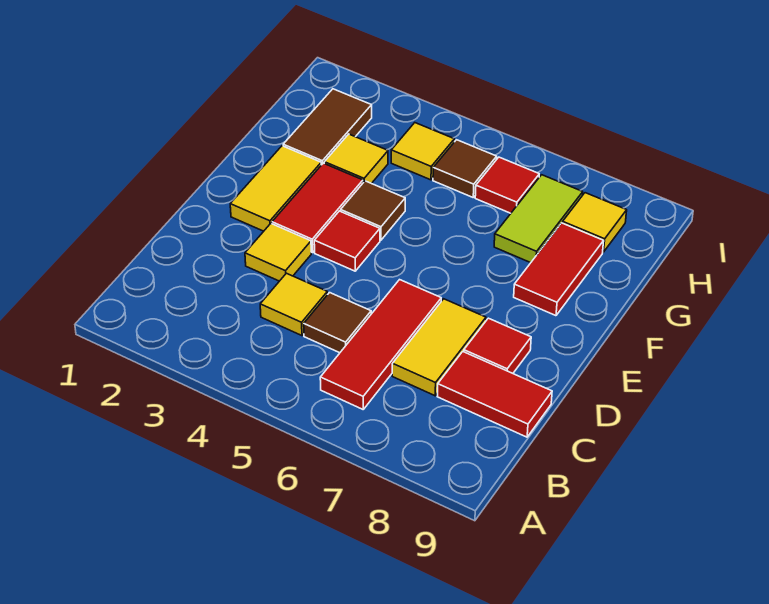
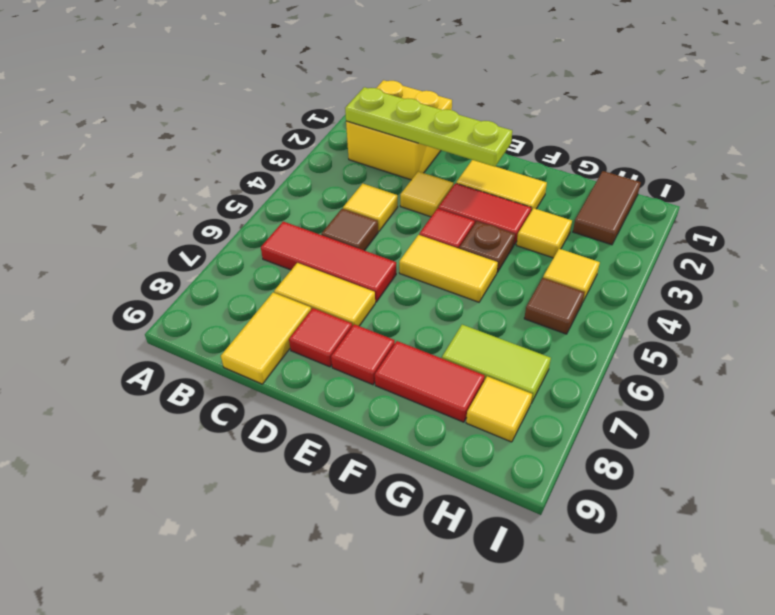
none -> yellow brick B1:C2 level 1
none -> lime plate B2:E2 level 2
red tile C8:C9 level 1 -> yellow tile C8:C9 level 1
none -> yellow tile E5:F5 level 1
brown tile F4 level 1 -> brown plate F4 level 1
brown tile G2:H2 level 1 -> brown tile H1:H2 level 1
red tile H6 level 1 -> red tile E8 level 1

